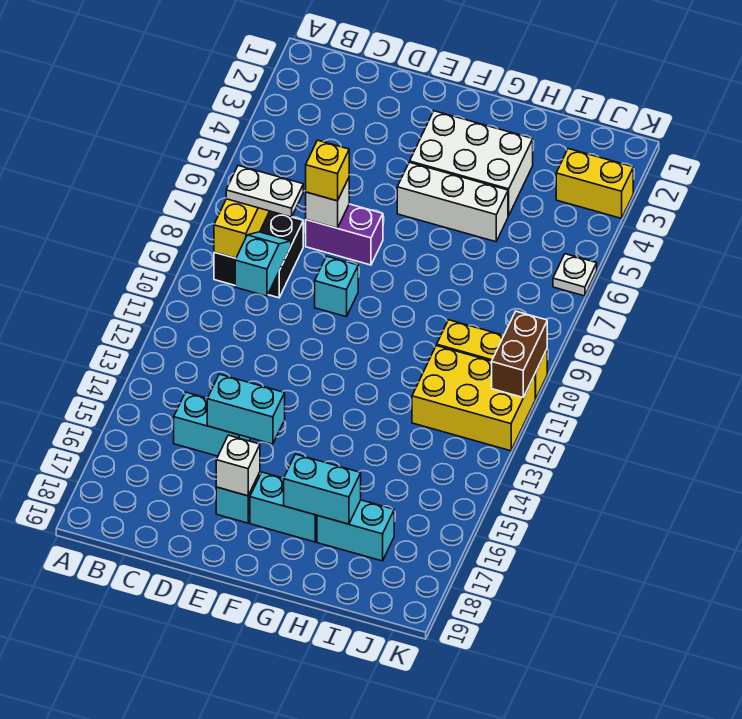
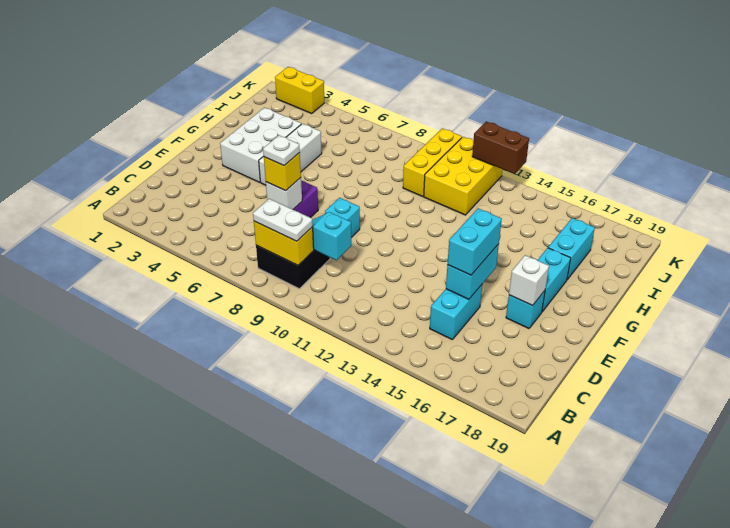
white plate B8:C8 level 3 -> white plate B8:B9 level 3
cyan brick G17:H17 level 2 -> cyan brick D15:E15 level 3
yellow brick J3:K3 level 1 -> yellow brick K2:K3 level 1
white plate K6 level 1 -> white plate D7 level 4
brown brick K10:K11 level 2 -> brown brick K12:K13 level 2

